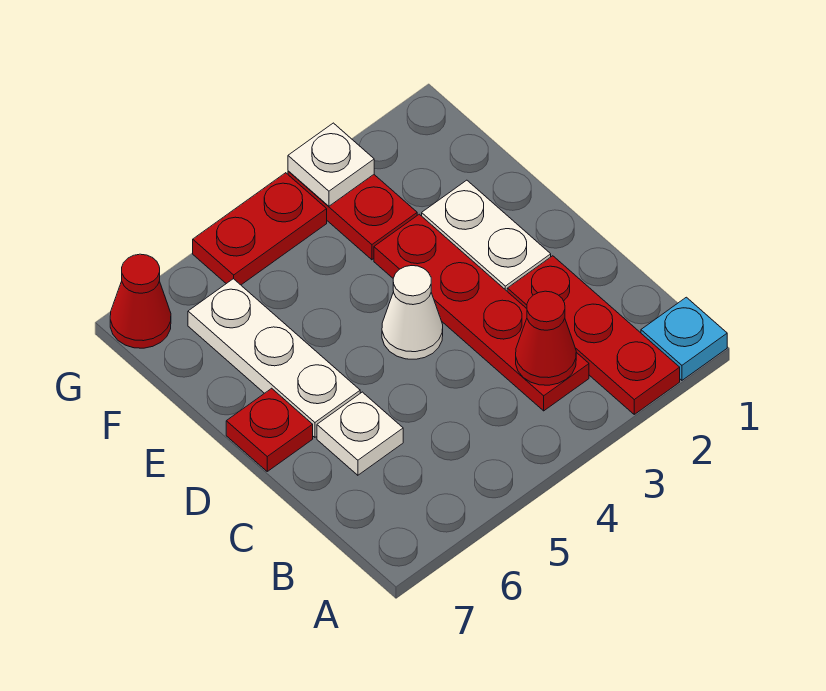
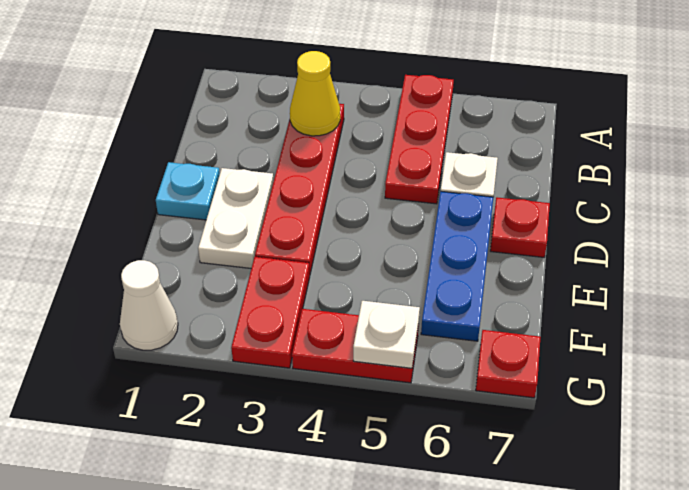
cyan plate A1 level 1 -> cyan plate D1 level 1
red plate A2:C2 level 1 -> red plate A5:C5 level 1
red cone B3 level 2 -> yellow cone B3 level 2
white cone D4 level 1 -> white cone G1 level 1
white plate D6:F6 level 1 -> blue plate D6:F6 level 1
white plate G3 level 2 -> white plate G5 level 2
red cone G7 level 1 -> red plate G7 level 1

